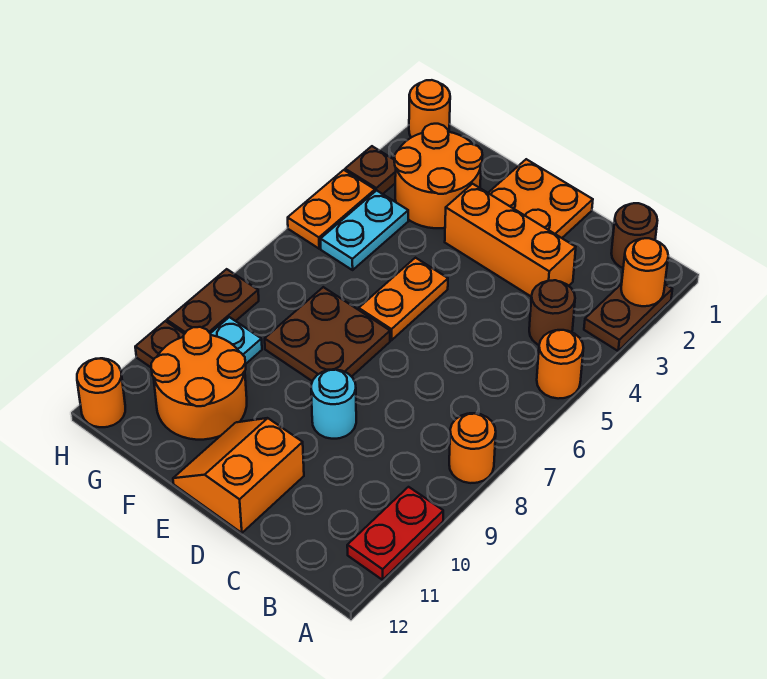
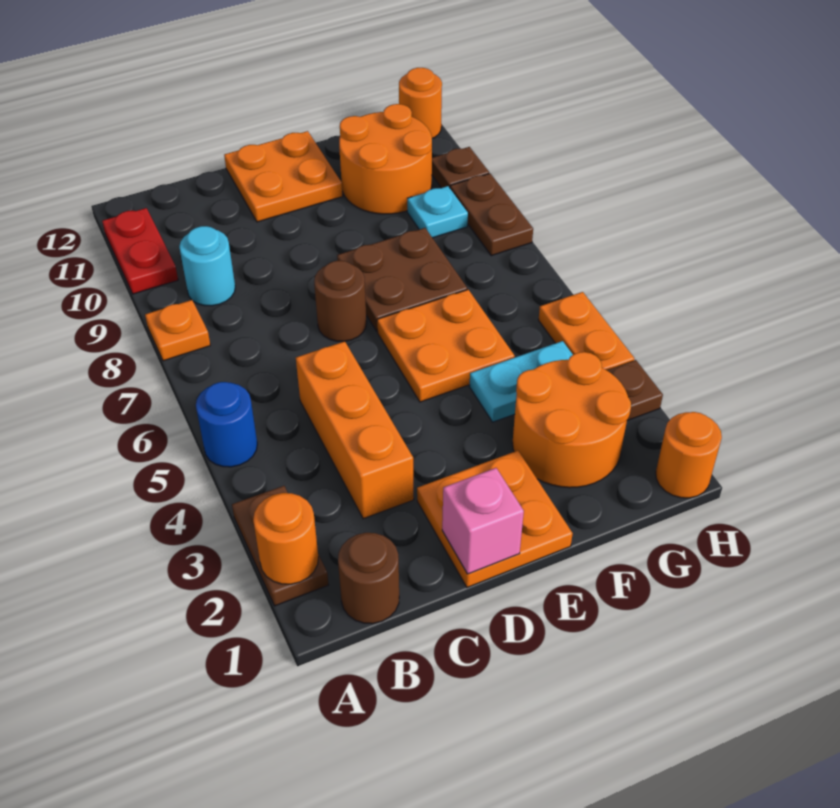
orange round brick A5 level 1 -> blue round brick A5 level 1
orange round brick A8 level 1 -> orange plate A8 level 1
brown round brick B4 level 1 -> brown round brick D7 level 1
orange brick C3:E3 level 1 -> orange brick C3:C5 level 1
none -> pink brick D1 level 2
cyan round brick D9 level 1 -> cyan round brick B9 level 1
orange slope D11:E12 level 1 top D -> orange plate D11:E12 level 1
orange plate E5:E6 level 1 -> orange plate E5:F6 level 1
cyan plate G4:G5 level 1 -> cyan plate F4:G4 level 1

